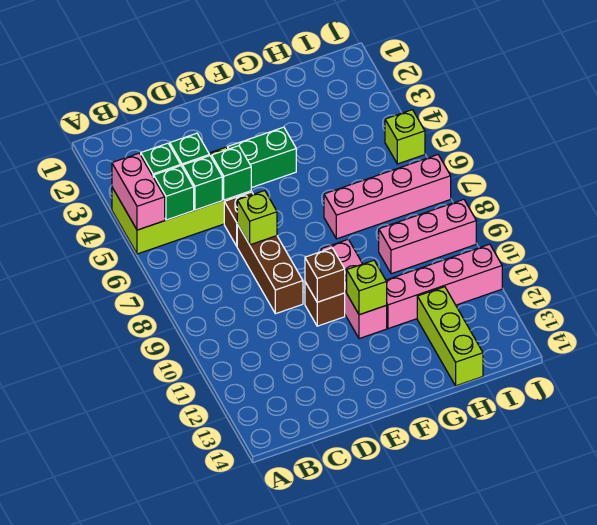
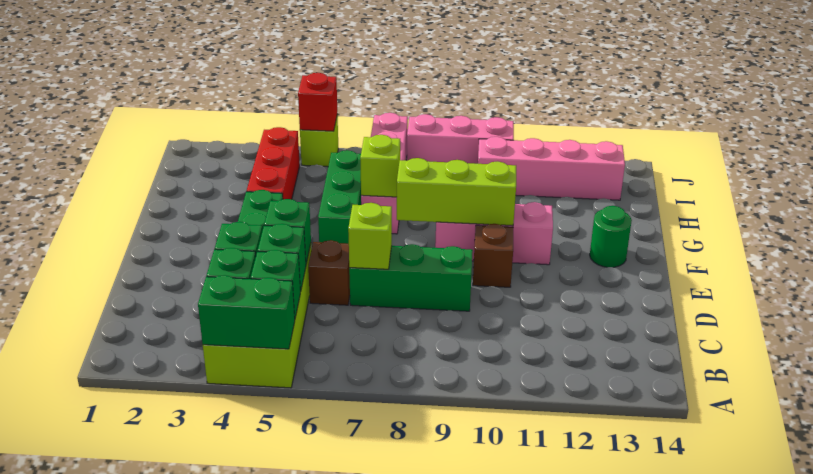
pink brick A4:A5 level 2 -> green brick A4:A5 level 2
brown brick D7:D9 level 1 -> green brick D7:D9 level 1
brown brick E10 level 2 -> none
none -> green brick F6:H6 level 1
lime brick F11 level 2 -> lime brick G7 level 2
none -> green round brick F13 level 1
none -> red brick G4:I4 level 1
pink brick G11:J11 level 1 -> pink brick I10:I13 level 1
pink brick H9:J9 level 1 -> pink brick J8:J10 level 1
lime brick H12:H14 level 1 -> lime brick F8:F10 level 2
none -> red brick J5 level 2

